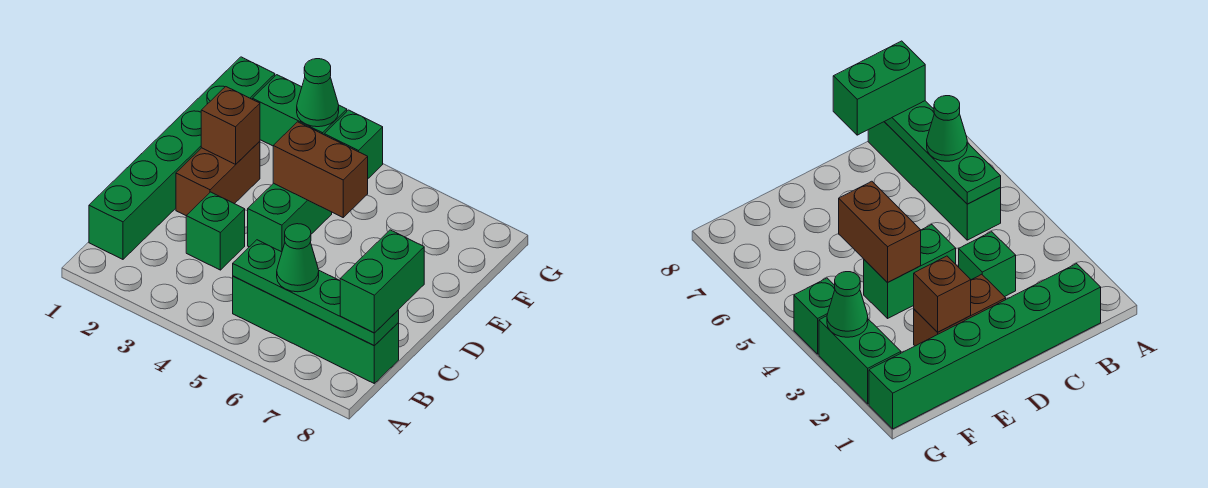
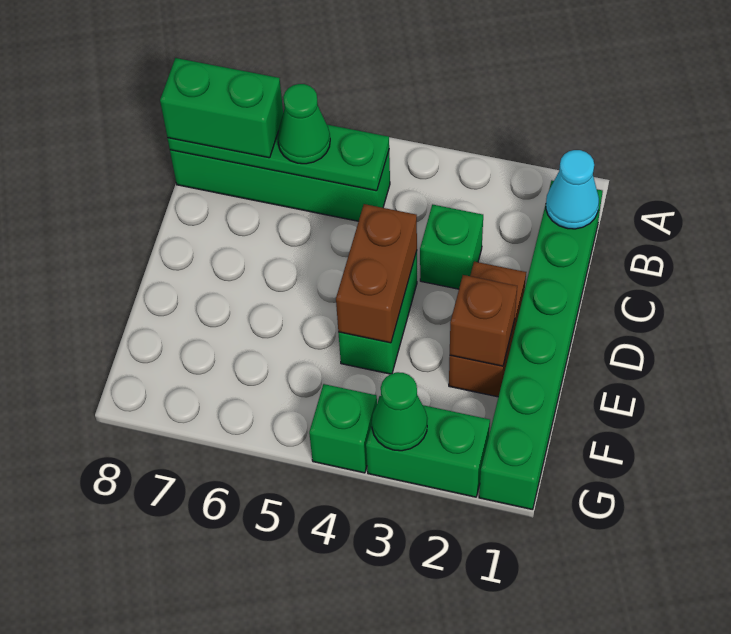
none -> cyan cone B1 level 2
green brick B8:C8 level 3 -> green brick B7:B8 level 3
brown brick E4:E5 level 2 -> brown brick D4:E4 level 2

